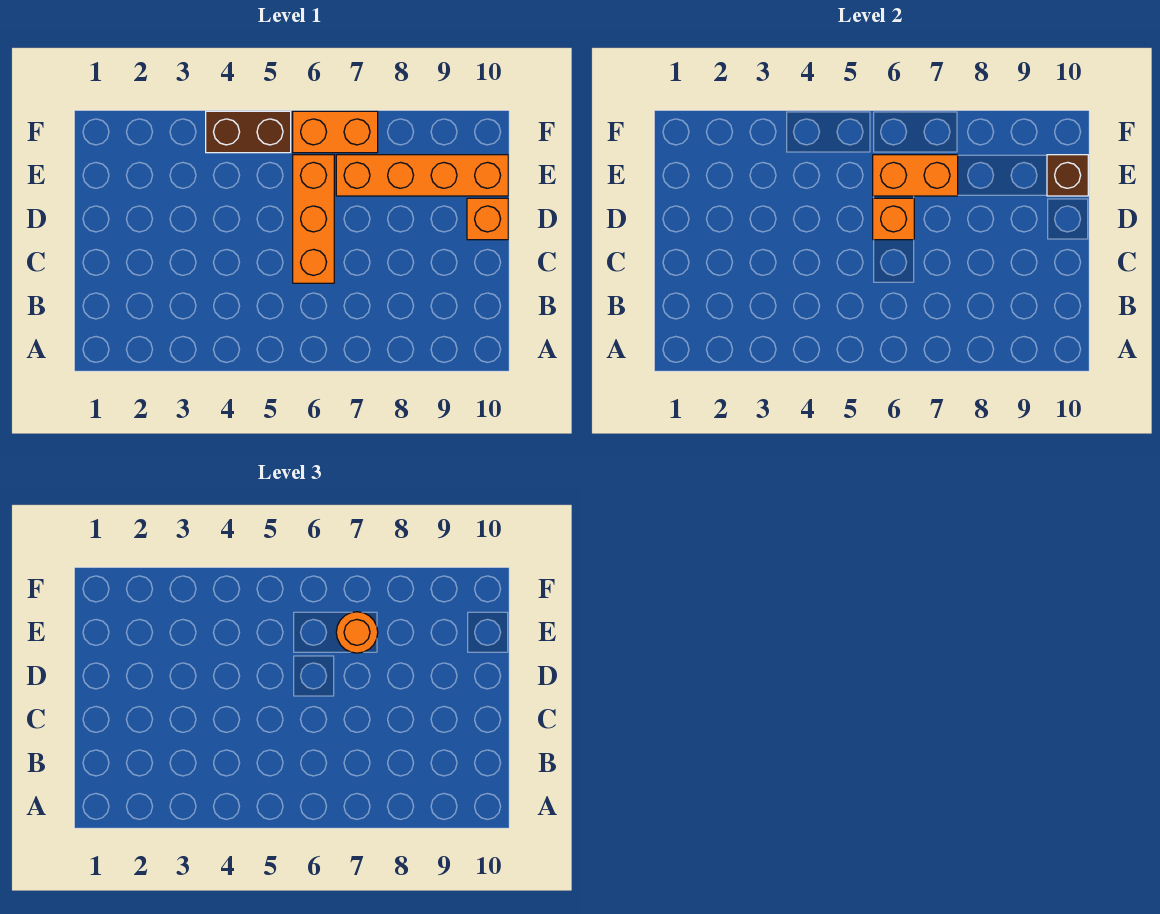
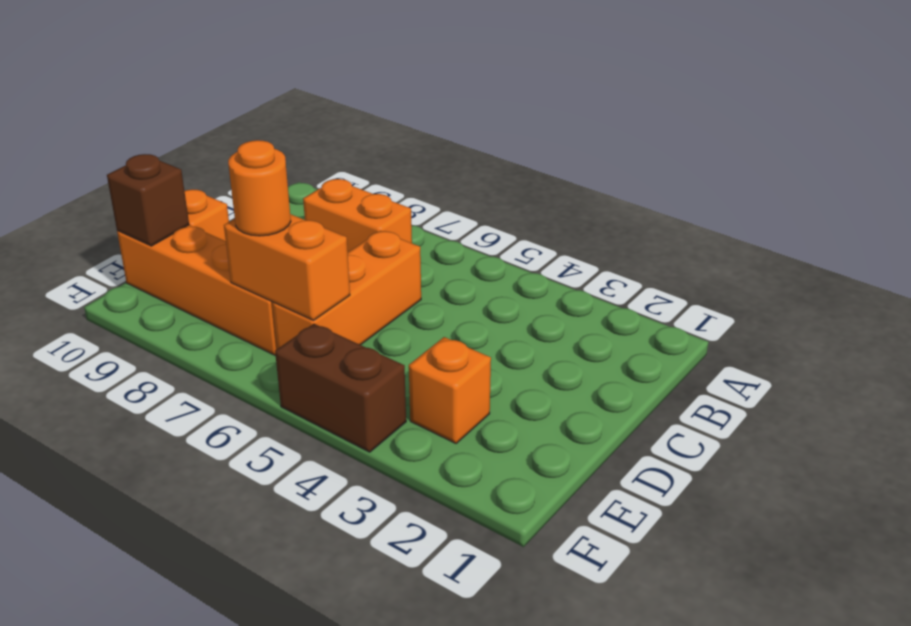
orange brick D6 level 2 -> orange brick E3 level 1
orange brick F6:F7 level 1 -> orange brick B7:B8 level 1

